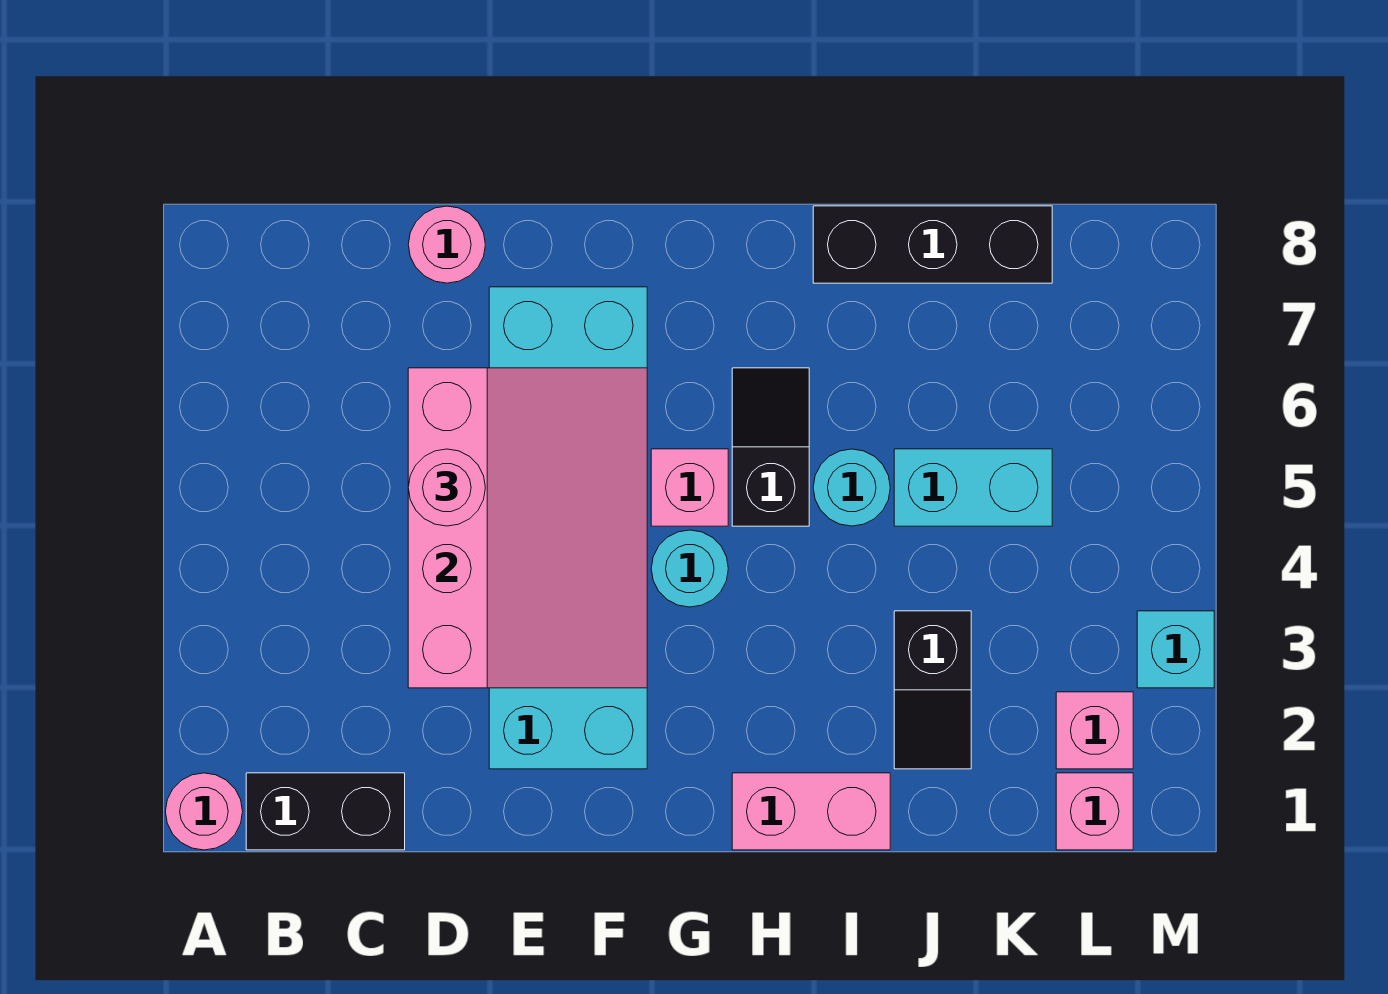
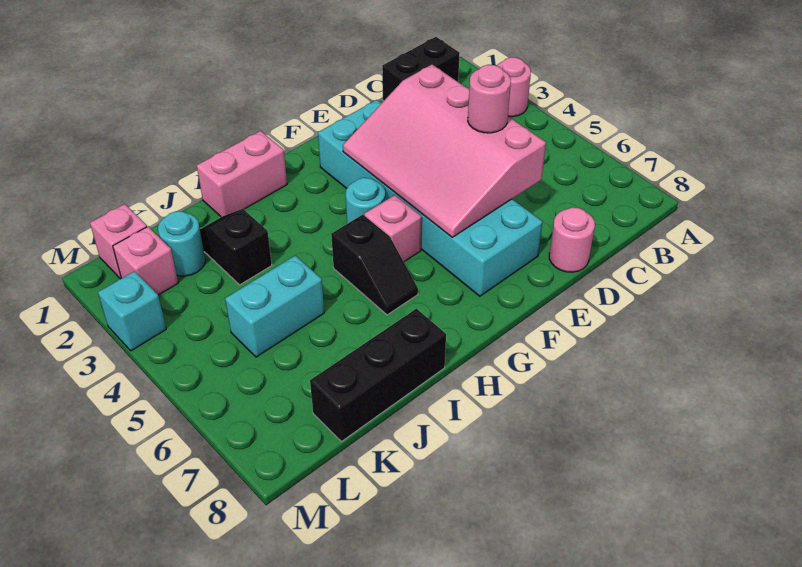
pink round brick A1 level 1 -> pink round brick A3 level 1
cyan round brick I5 level 1 -> cyan round brick K2 level 1

